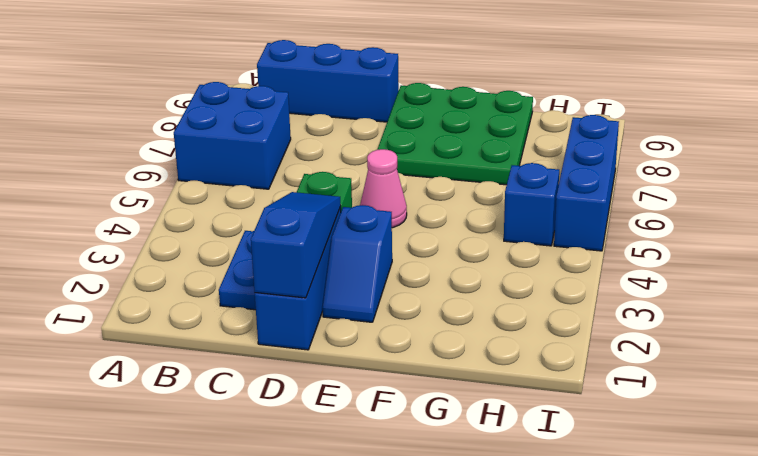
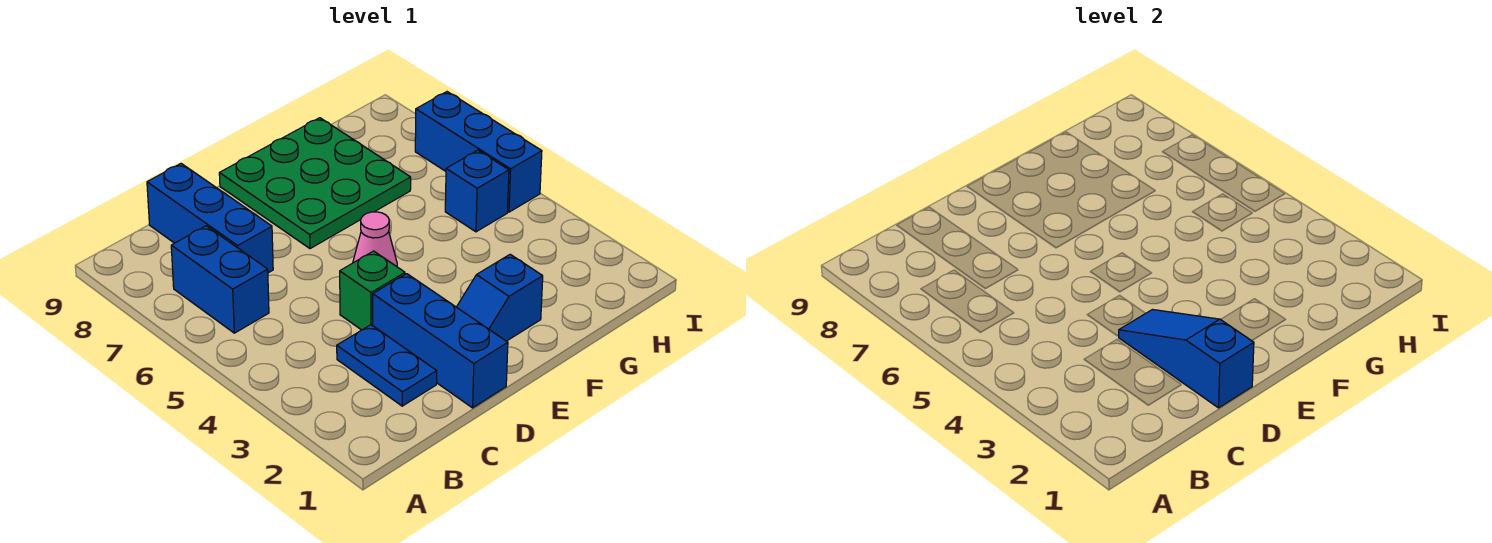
blue brick A6:B7 level 1 -> blue brick B6:B7 level 1
blue brick B9:D9 level 1 -> blue brick C7:C9 level 1
blue slope E2:E3 level 1 top 3 -> blue slope E2:F2 level 1 top F

